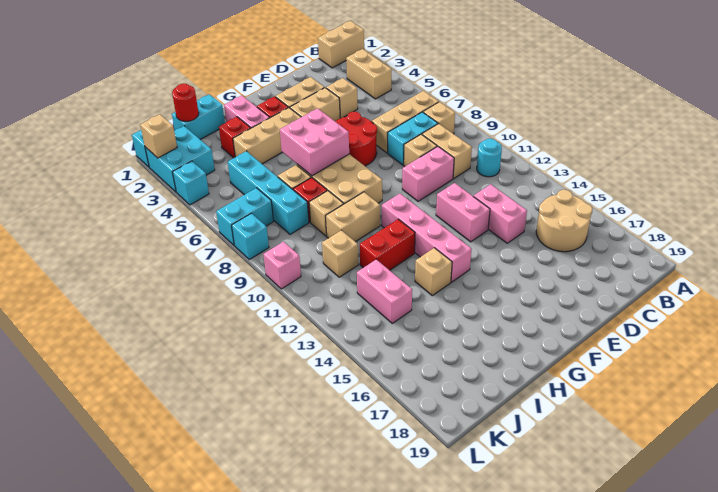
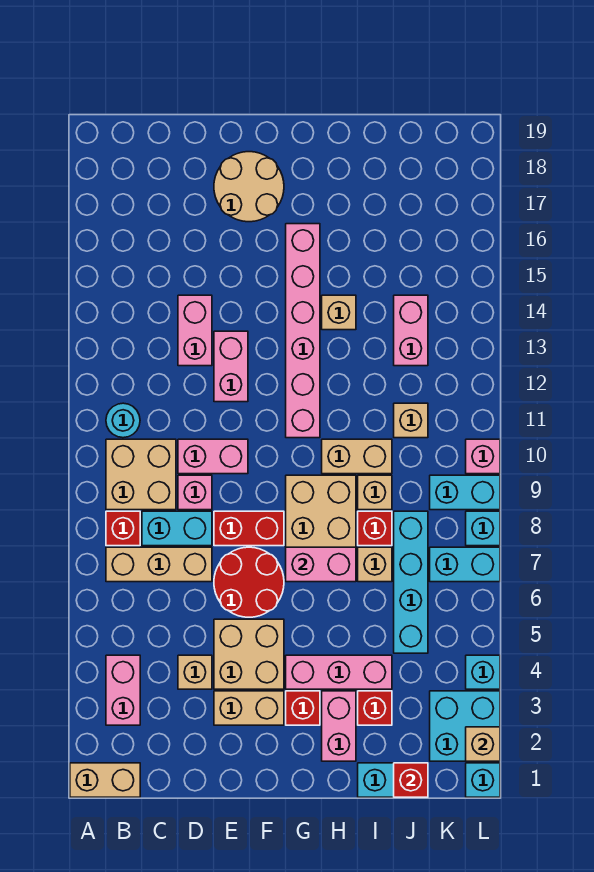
tan brick B3:B4 level 1 -> pink brick B3:B4 level 1
tan brick B8 level 1 -> red brick B8 level 1
tan round brick B15:C16 level 1 -> tan round brick E17:F18 level 1
tan brick C9:C10 level 1 -> tan brick B9:C10 level 1
tan brick D9 level 1 -> pink brick D9 level 1
tan brick E4:F4 level 1 -> tan brick E4:F5 level 1
tan brick G4:I4 level 1 -> pink brick G4:I4 level 1
pink brick G6:H7 level 2 -> pink brick G7:H7 level 2
pink brick G11:G14 level 1 -> pink brick G11:G16 level 1
red brick H12:I12 level 1 -> red brick E8:F8 level 1
red round brick J1 level 2 -> red brick J1 level 2
none -> cyan brick K9:L9 level 1

